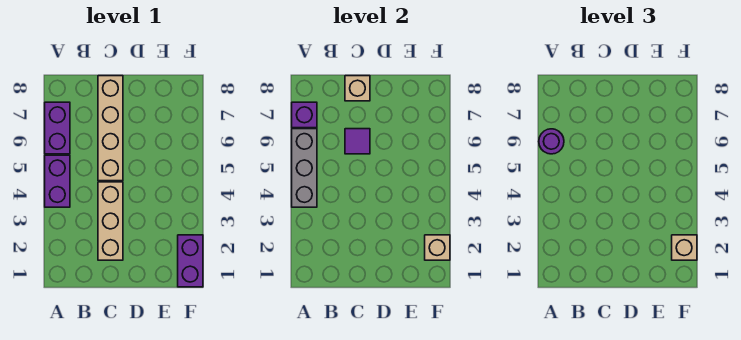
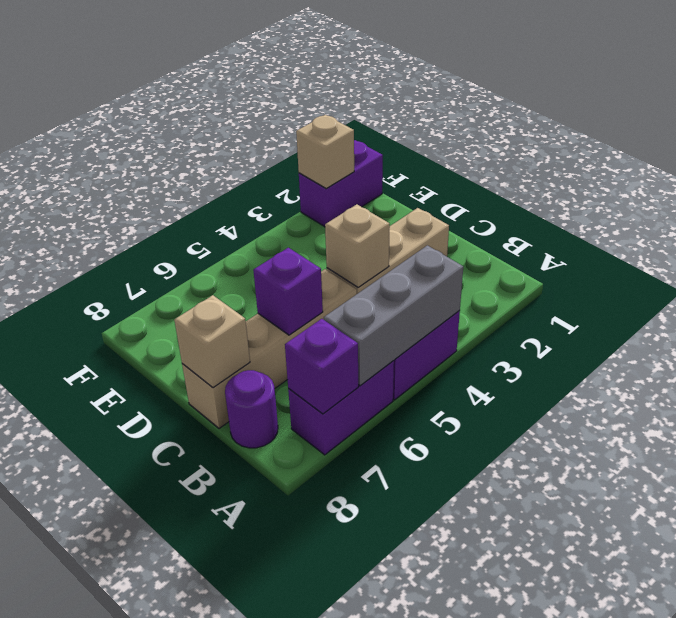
purple round brick A6 level 3 -> purple round brick B8 level 1
purple tile C6 level 2 -> purple brick C6 level 2
tan brick F2 level 3 -> tan brick C4 level 2

